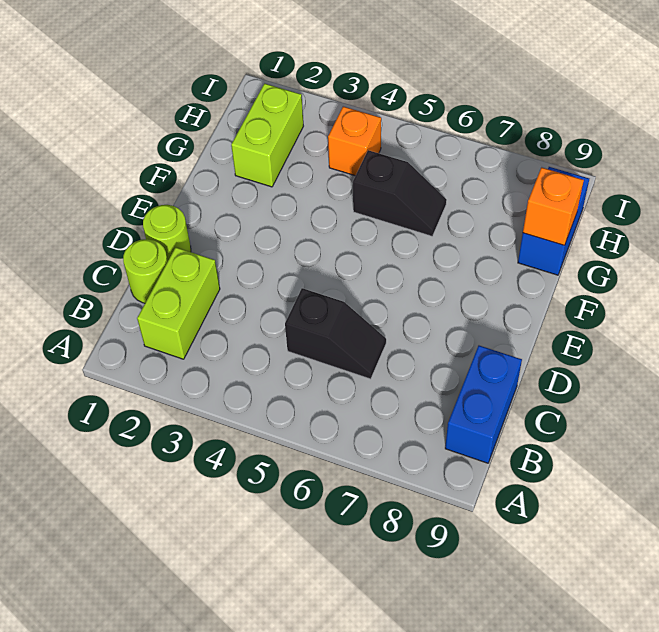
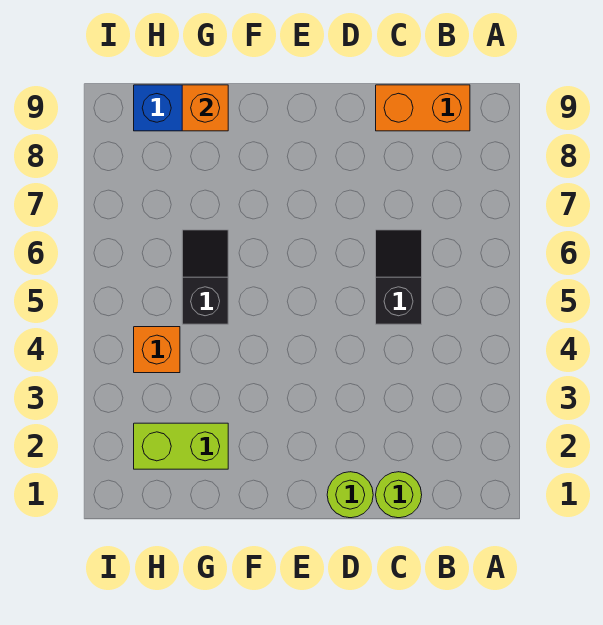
lime brick B2:C2 level 1 -> none
blue brick B9:C9 level 1 -> orange brick B9:C9 level 1

